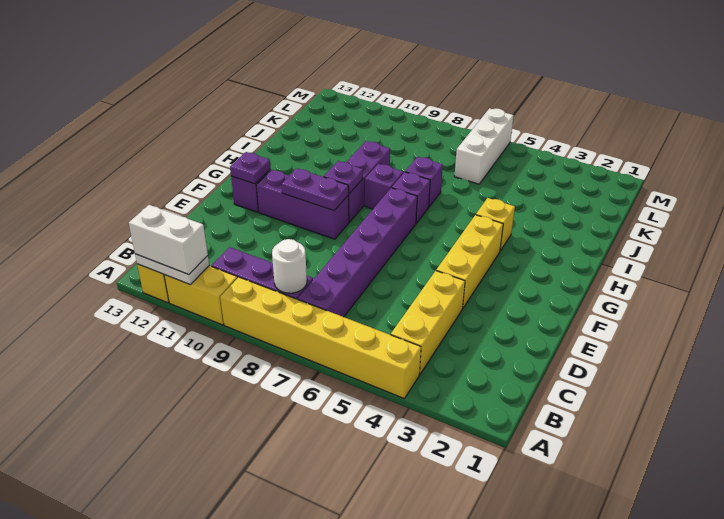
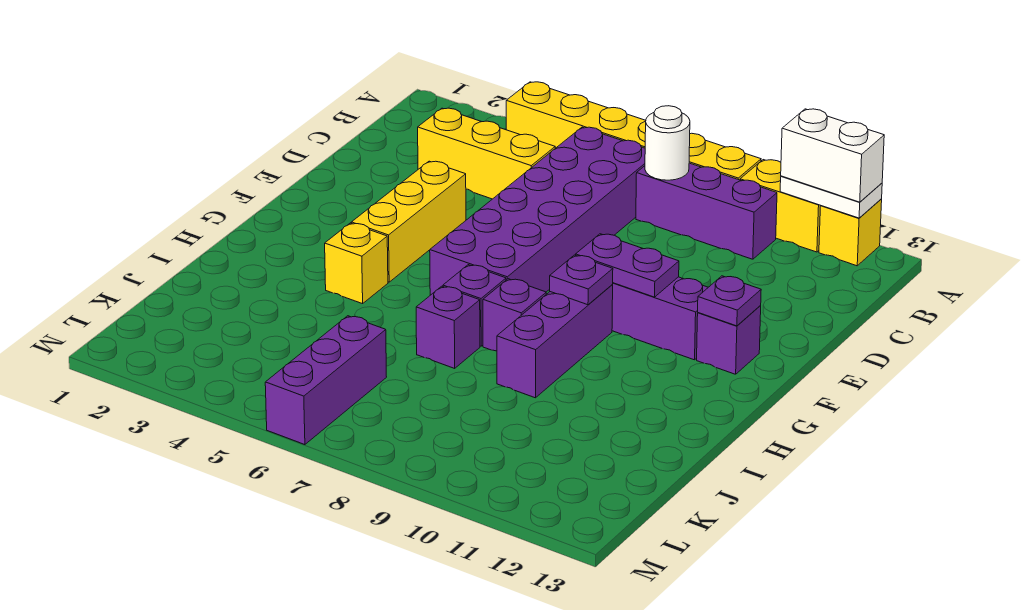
yellow brick B4:D4 level 1 -> yellow brick C3:C5 level 1
purple brick B7:G7 level 1 -> purple brick B6:G7 level 1
white brick K6:M6 level 1 -> purple brick K6:M6 level 1

